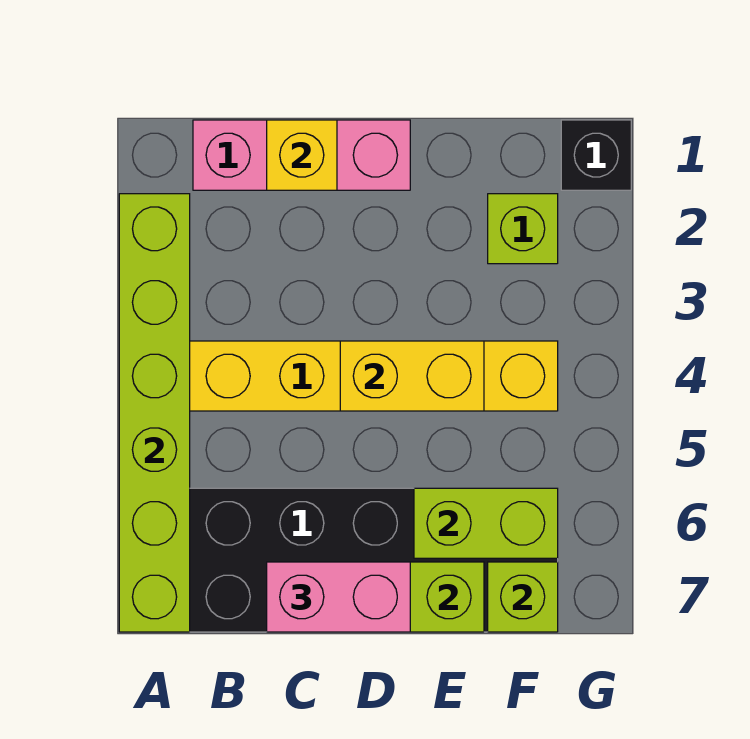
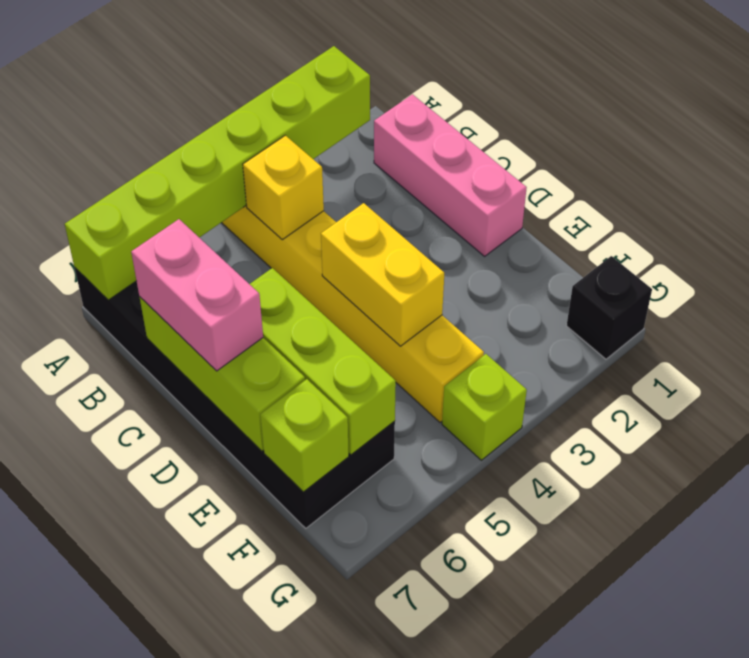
yellow brick C1 level 2 -> yellow brick B4 level 2
lime brick E6:F6 level 2 -> lime brick D6:F6 level 2
lime brick F2 level 1 -> lime brick G4 level 1

